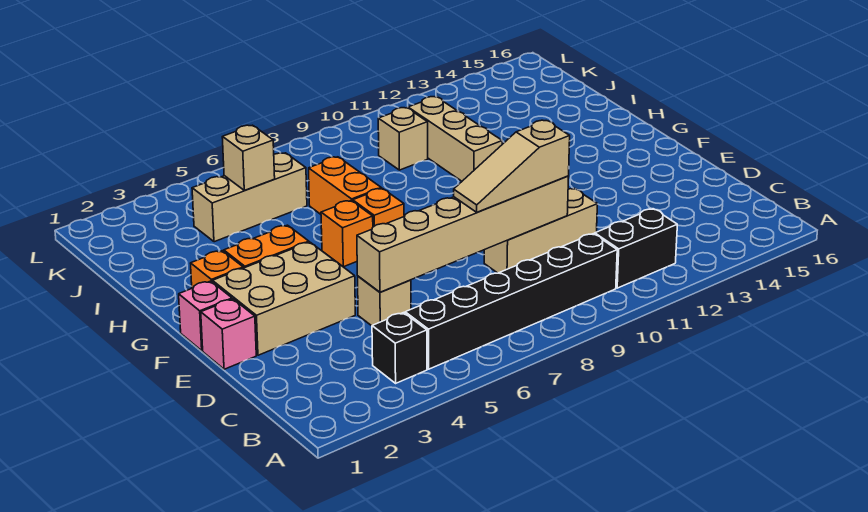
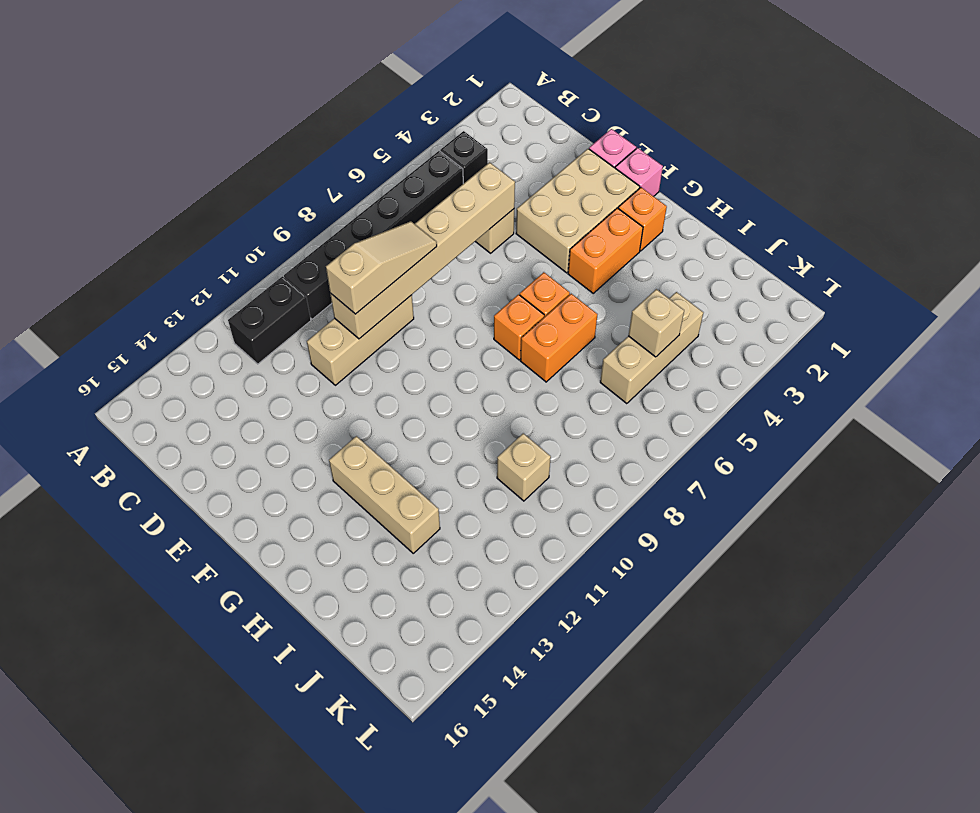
orange brick H7:I7 level 1 -> orange brick H6:H7 level 1
tan brick H11:J11 level 1 -> tan brick G13:I13 level 1

